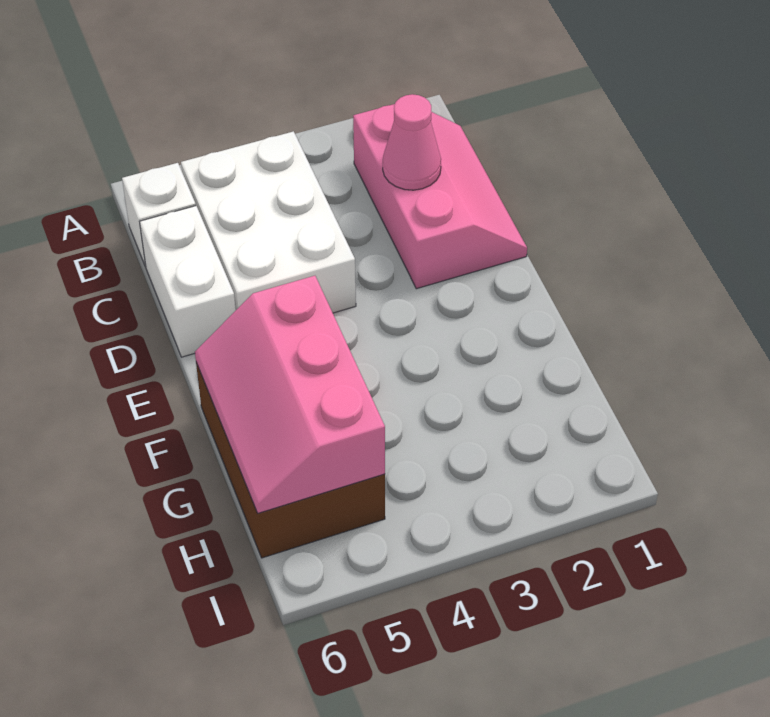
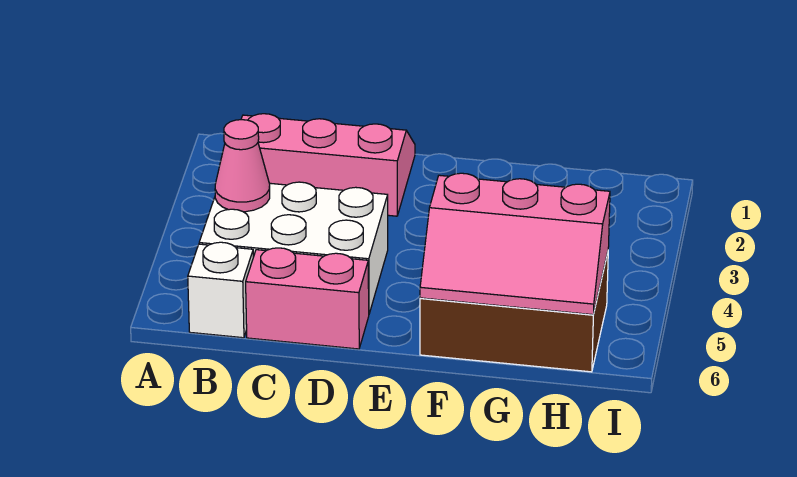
pink cone C2 level 2 -> pink cone B4 level 2
white brick C6:D6 level 1 -> pink brick C6:D6 level 1

